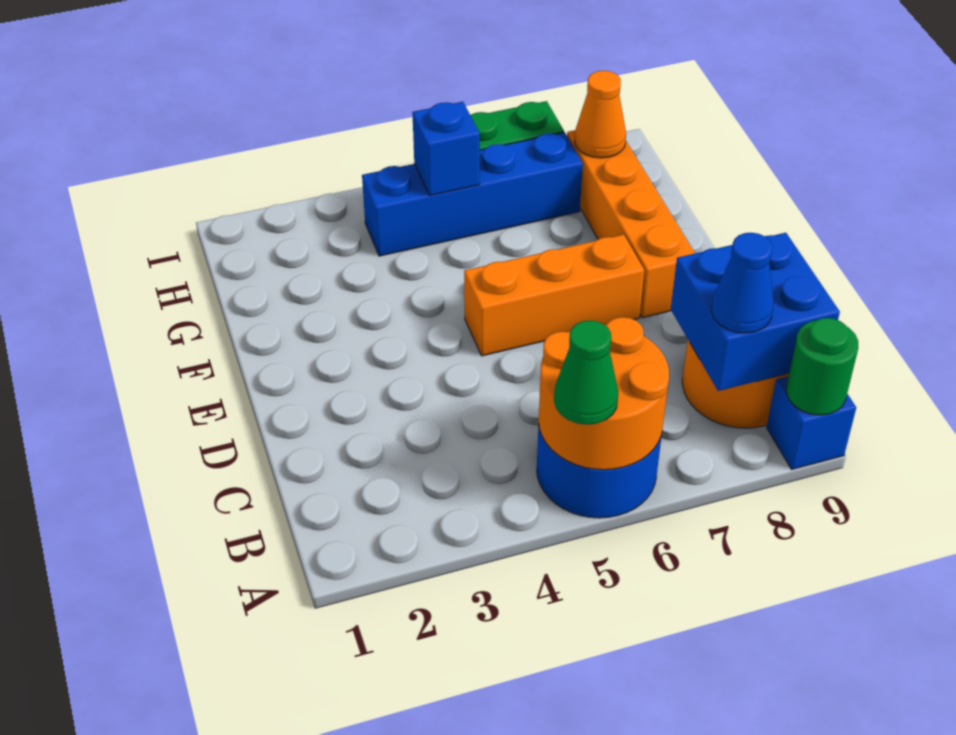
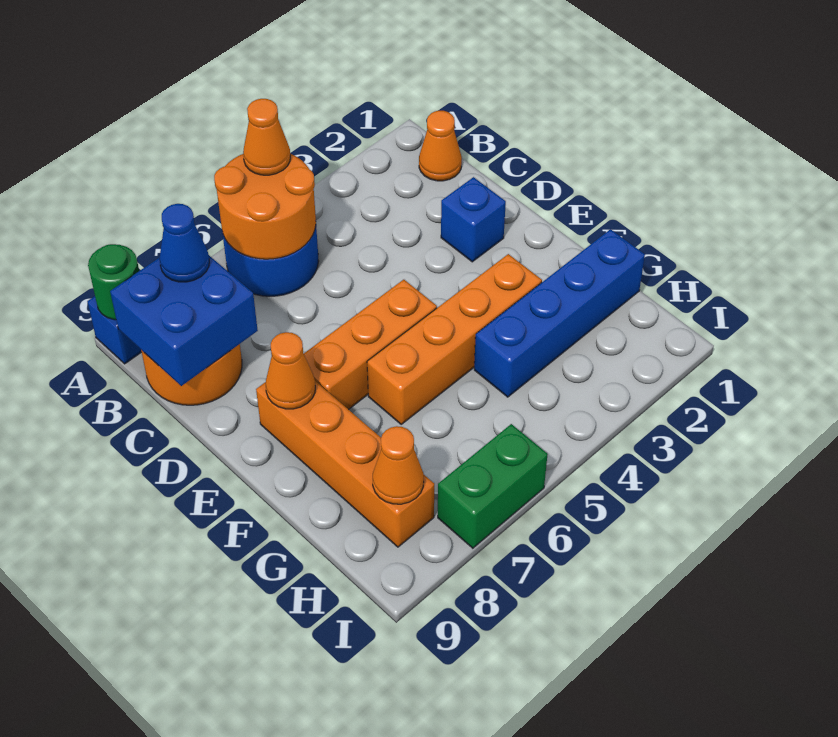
green cone A5 level 3 -> orange cone A5 level 3
none -> orange cone B1 level 1
none -> orange cone E8 level 2
none -> orange brick F3:F6 level 1
blue brick H4:H7 level 1 -> blue brick G1:G4 level 1
blue brick H5 level 2 -> blue brick D2 level 1

